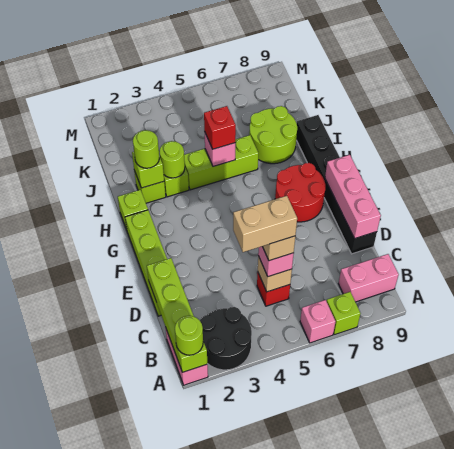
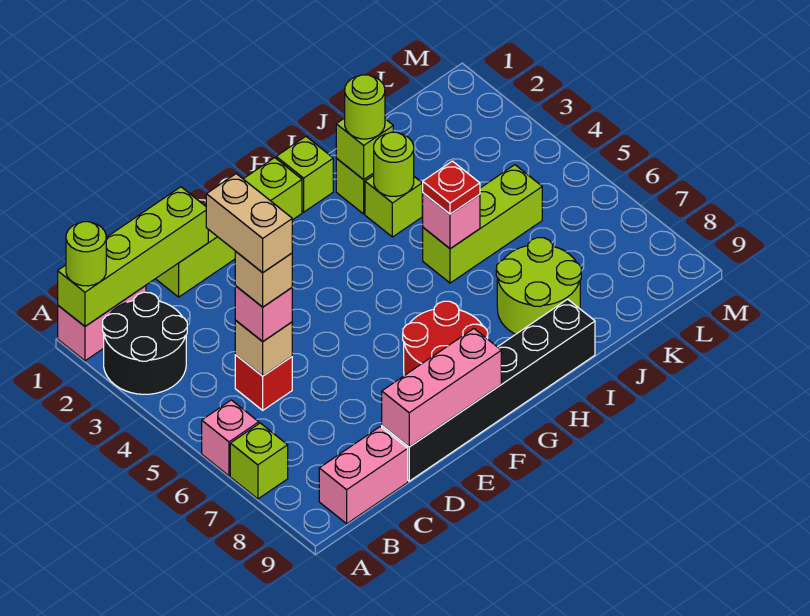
pink brick B8:B9 level 1 -> pink brick B9:C9 level 1
lime brick I4:I6 level 1 -> lime brick I5:K5 level 1
red brick I5 level 3 -> red plate I5 level 3

